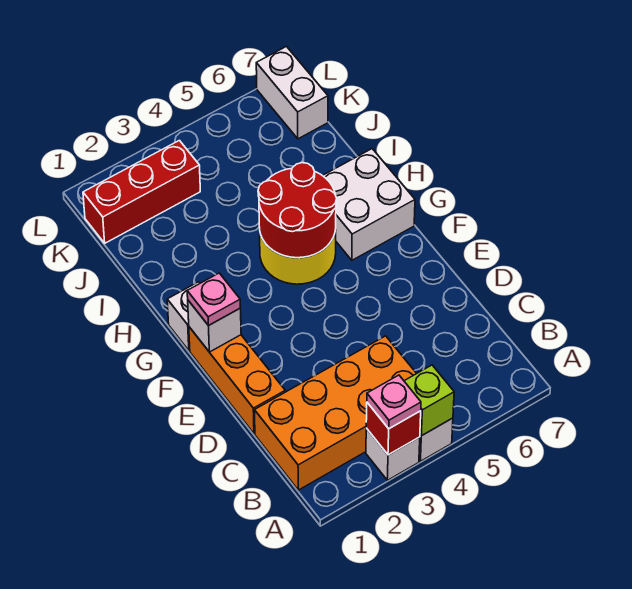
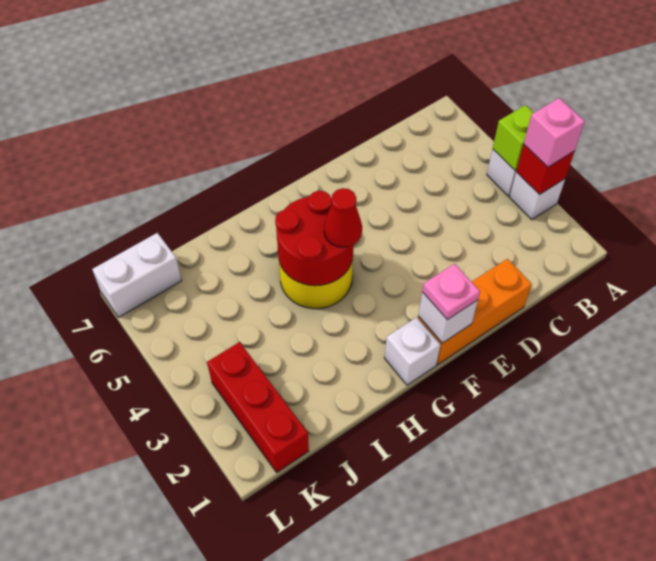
pink plate A3 level 3 -> pink brick A3 level 3
orange brick B1:C4 level 1 -> none
none -> red cone G4 level 3
white brick G6:H7 level 1 -> none

